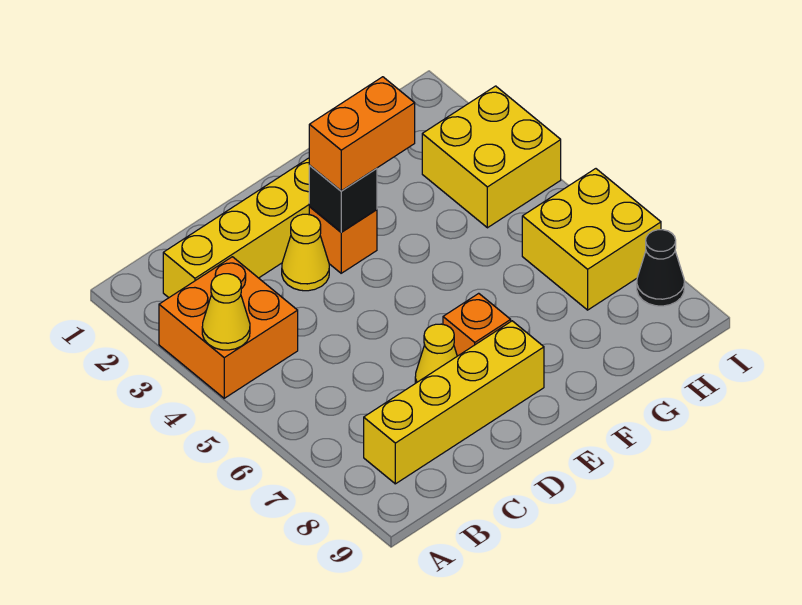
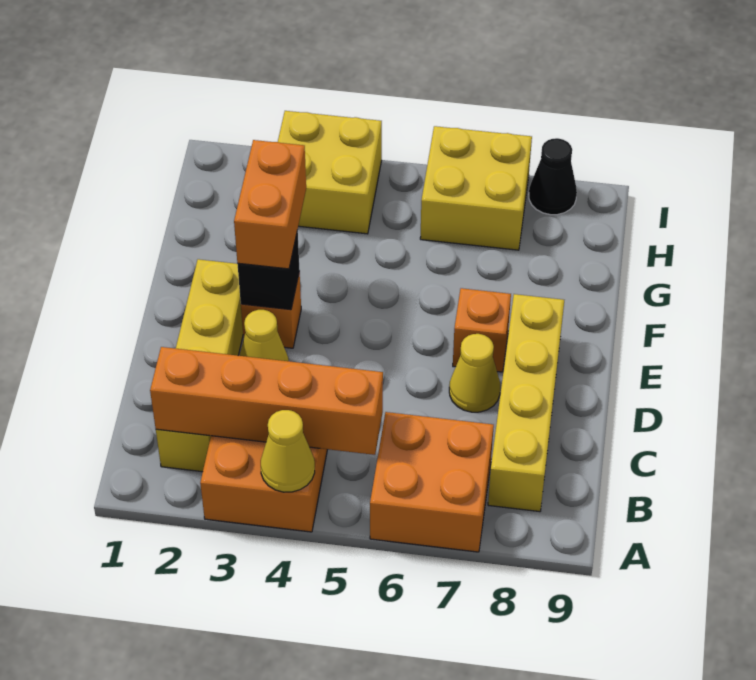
none -> orange brick A6:B7 level 1
none -> orange brick B2:B5 level 2

